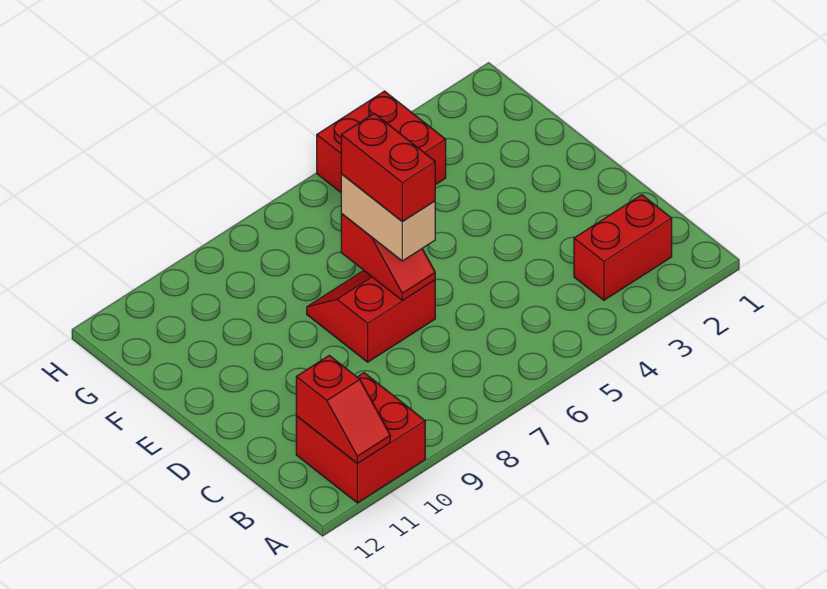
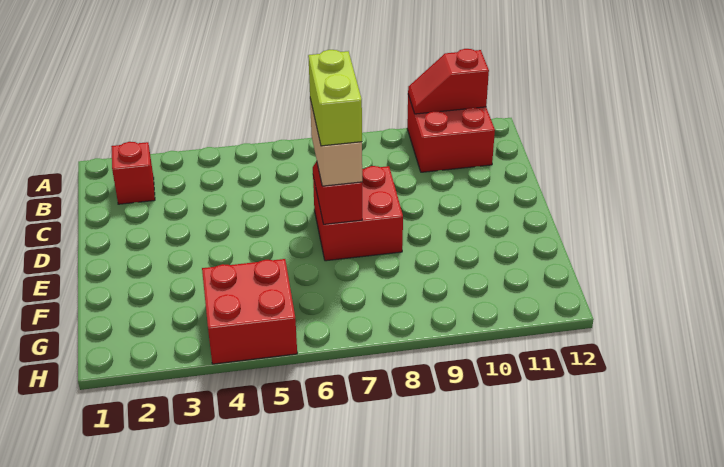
red slope A11:B11 level 2 top B -> red slope A10:A11 level 2 top 11
red brick B2:B3 level 1 -> red brick B2 level 1
red slope D7:E8 level 1 top D -> red brick D7:E8 level 1
red brick D7:E7 level 4 -> lime brick D7:E7 level 4

